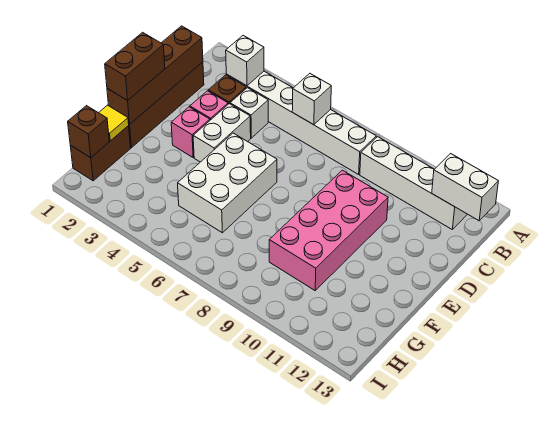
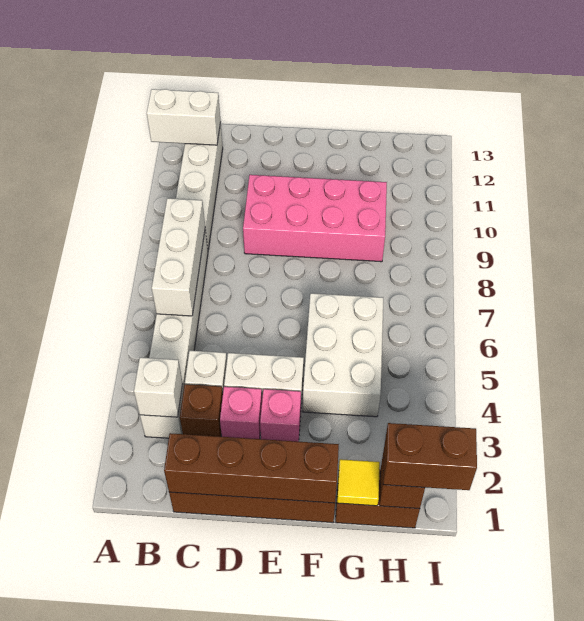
white brick B6 level 2 -> white brick B6:B8 level 2
white brick B12:B13 level 2 -> white brick A12:B12 level 2
brown brick E1:F1 level 3 -> brown brick H1:I1 level 3
white brick E5:G6 level 1 -> white brick F4:G6 level 1

